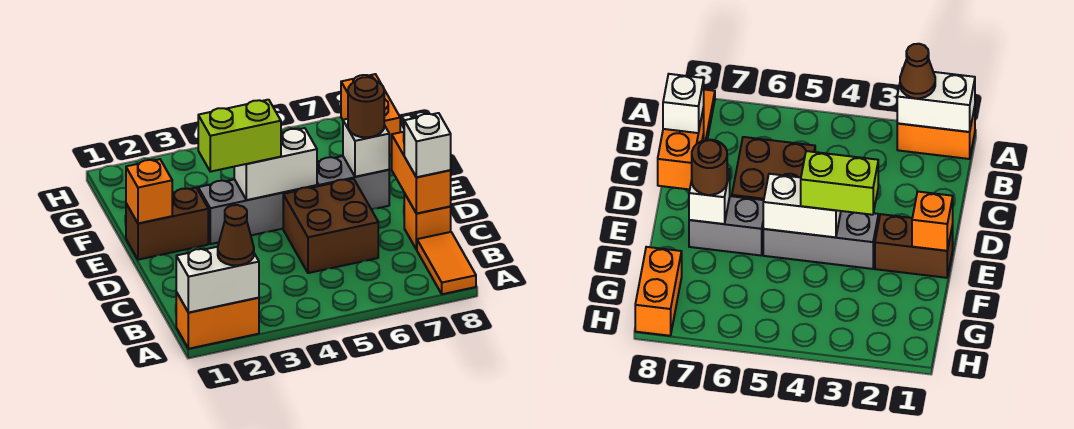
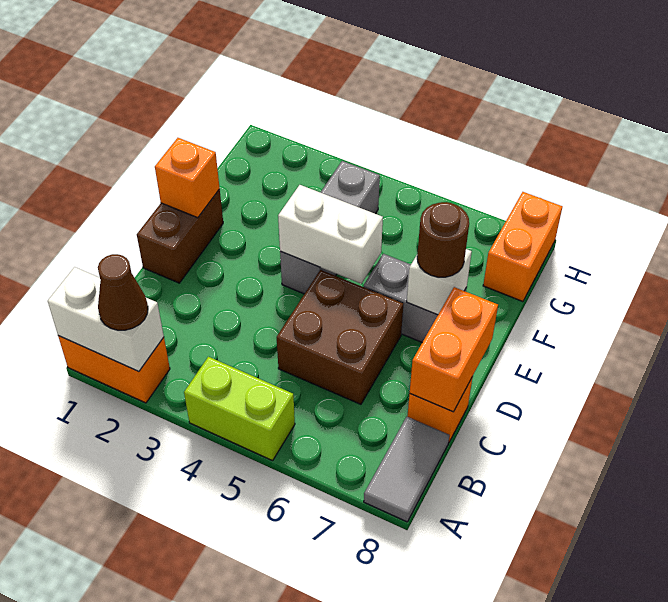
orange tile A8:B8 level 1 -> grey tile A8:B8 level 1
white brick C8 level 3 -> none
brown brick E1:E2 level 1 -> brown brick D1:E1 level 1
grey brick E3:E5 level 1 -> grey brick E4:G4 level 1
lime brick E3:E4 level 3 -> lime brick A4:A5 level 1

